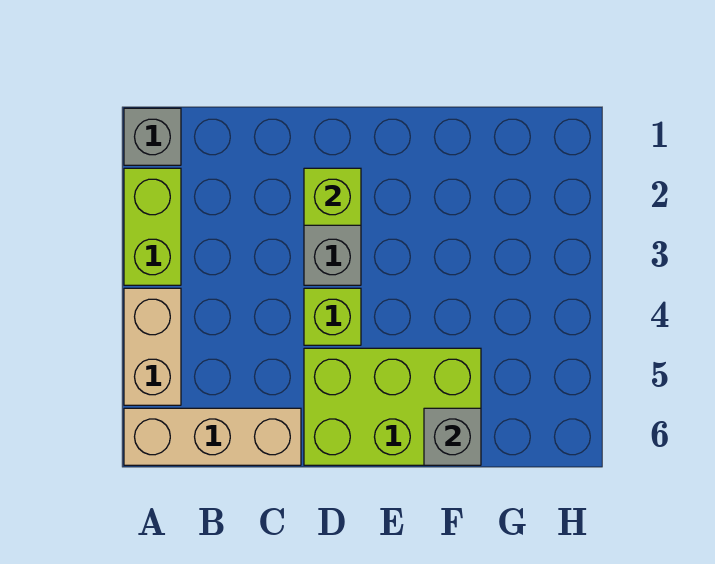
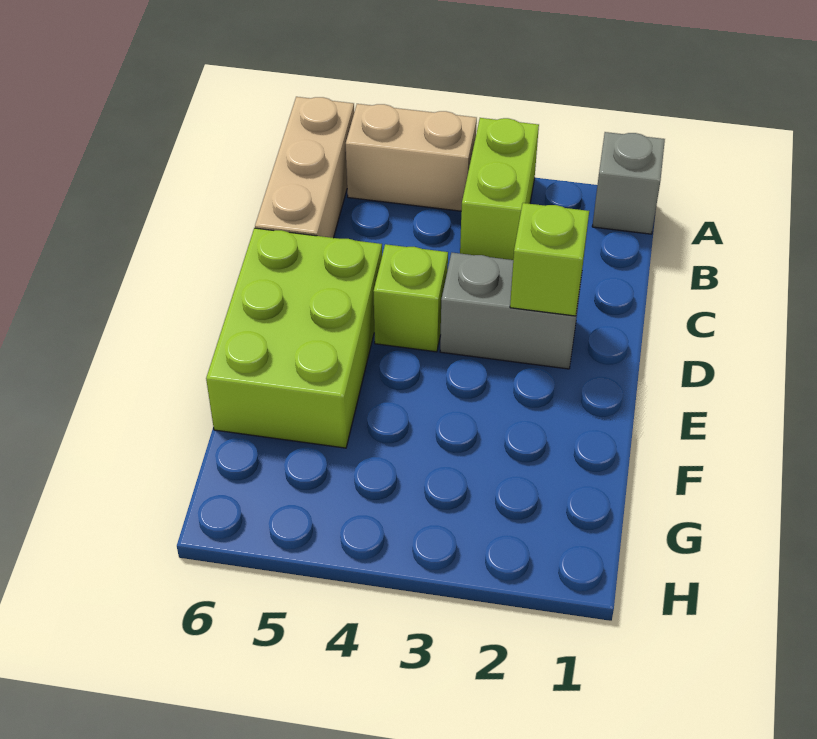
lime brick A2:A3 level 1 -> lime brick A3:B3 level 1
grey brick F6 level 2 -> none

